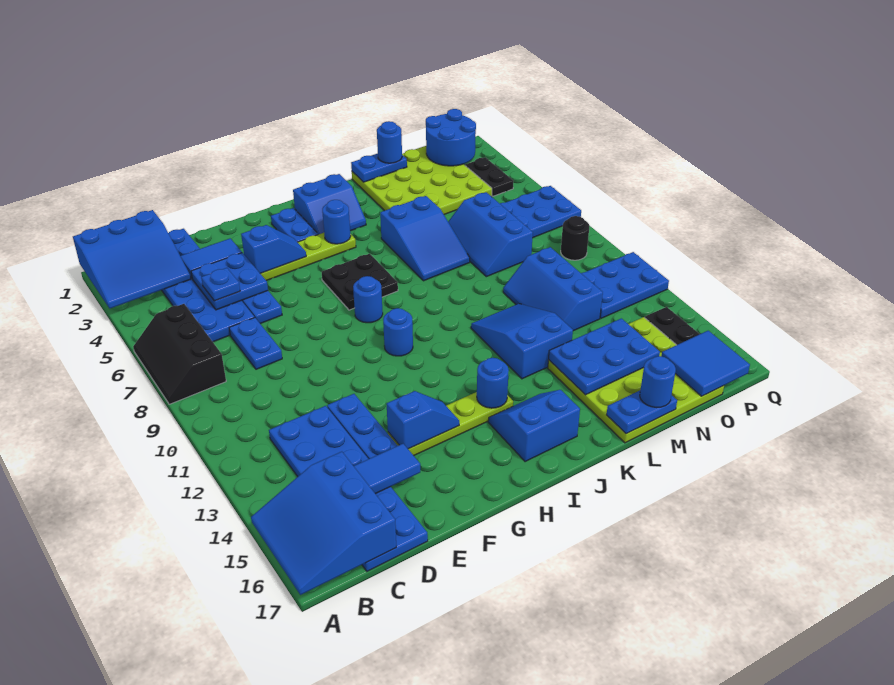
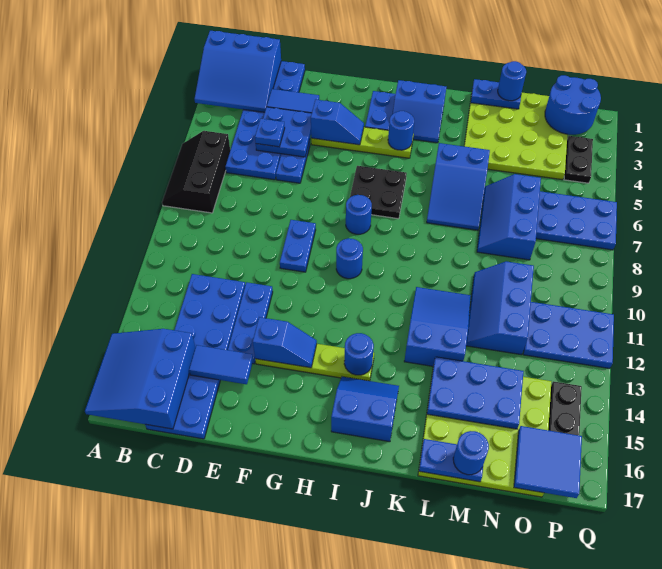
blue plate D7:D8 level 1 -> blue plate F9:F10 level 1
black round brick P9 level 1 -> none

